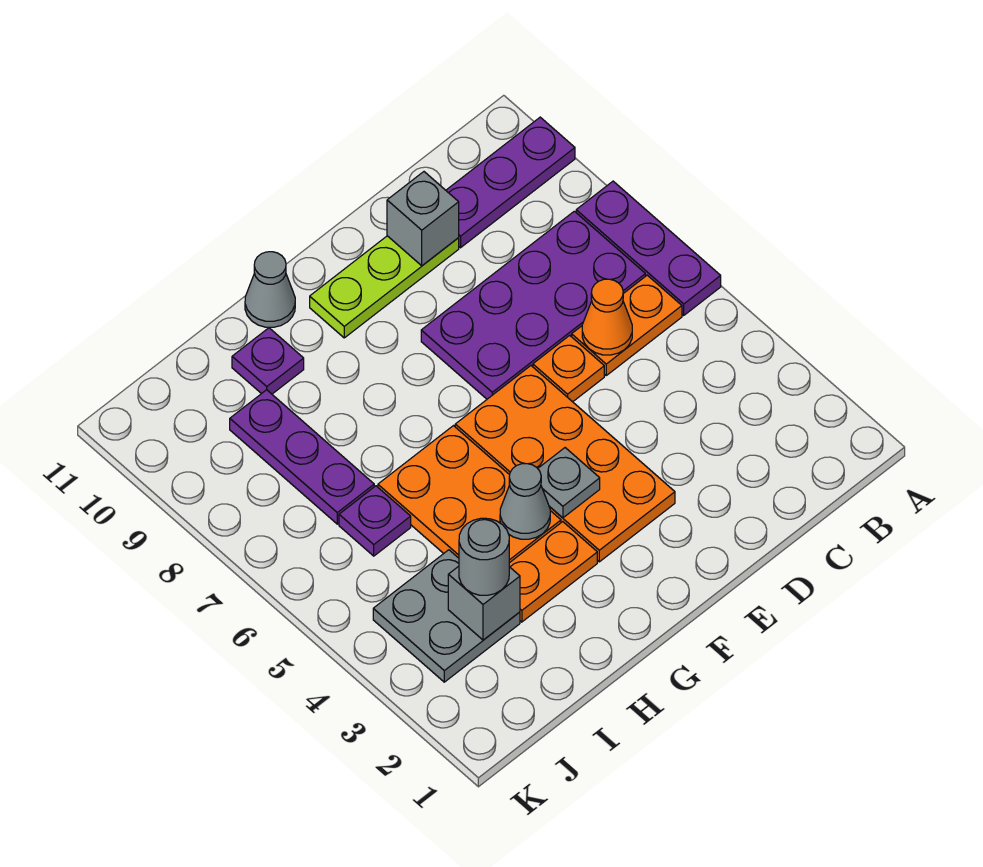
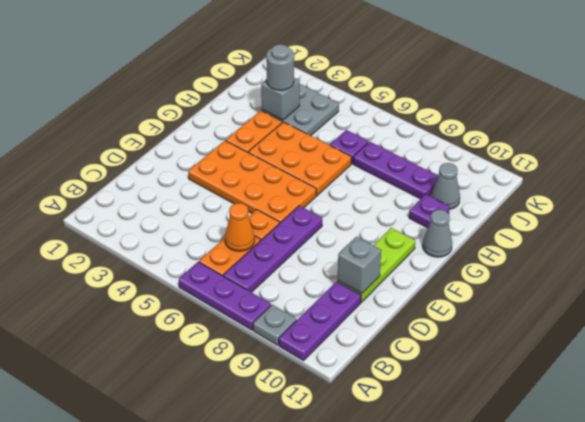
purple plate B7:E8 level 1 -> purple plate B7:E7 level 1
grey plate F4 level 2 -> grey plate A9 level 1
grey cone G4 level 2 -> grey cone I10 level 1

